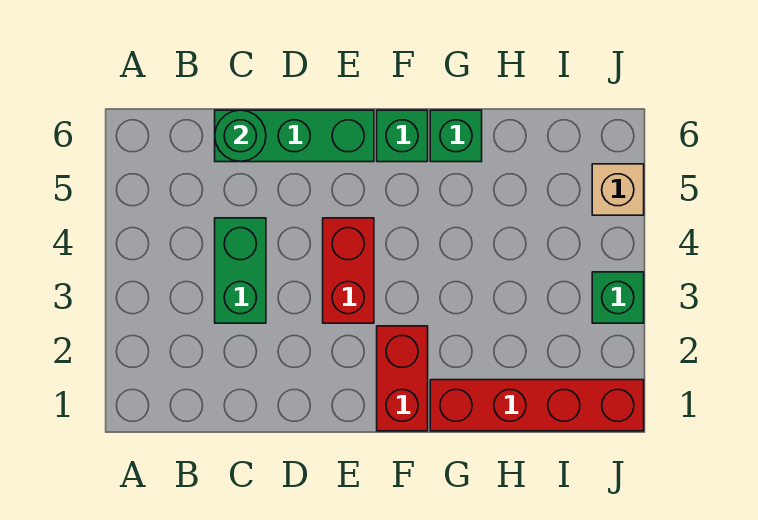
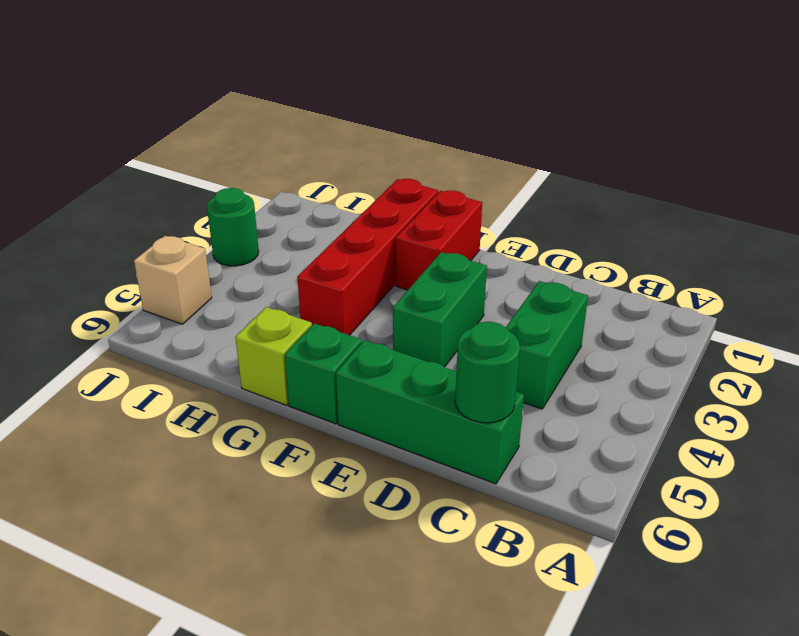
red brick E3:E4 level 1 -> green brick E3:E4 level 1
red brick G1:J1 level 1 -> red brick G1:G4 level 1
green brick G6 level 1 -> lime brick G6 level 1
green brick J3 level 1 -> green round brick J3 level 1

